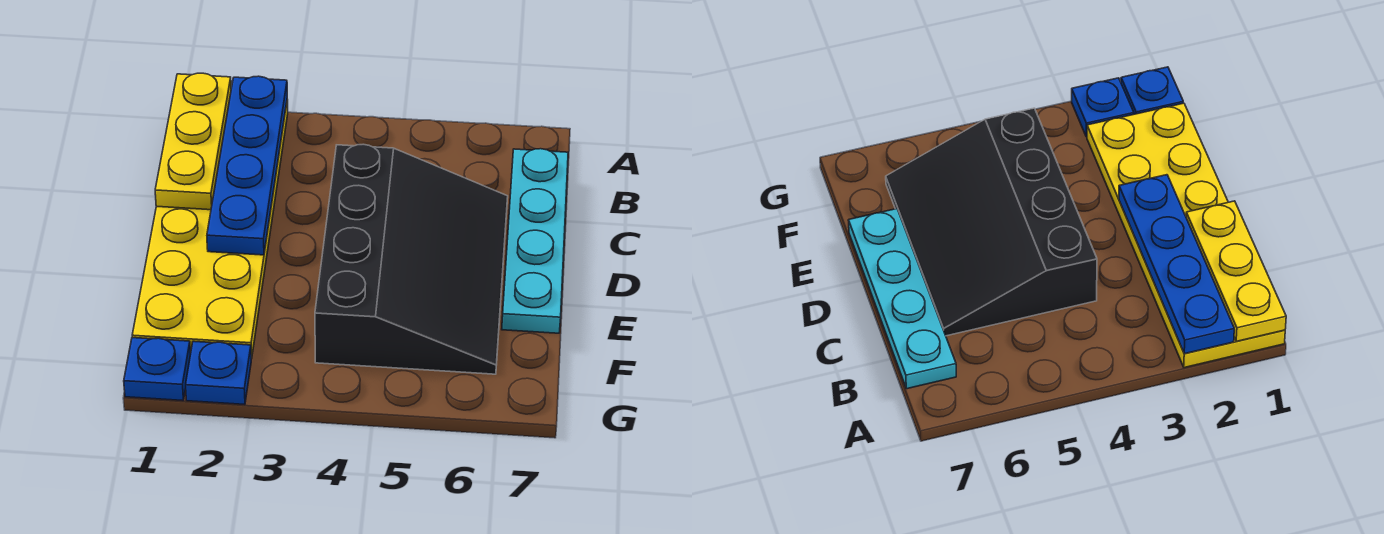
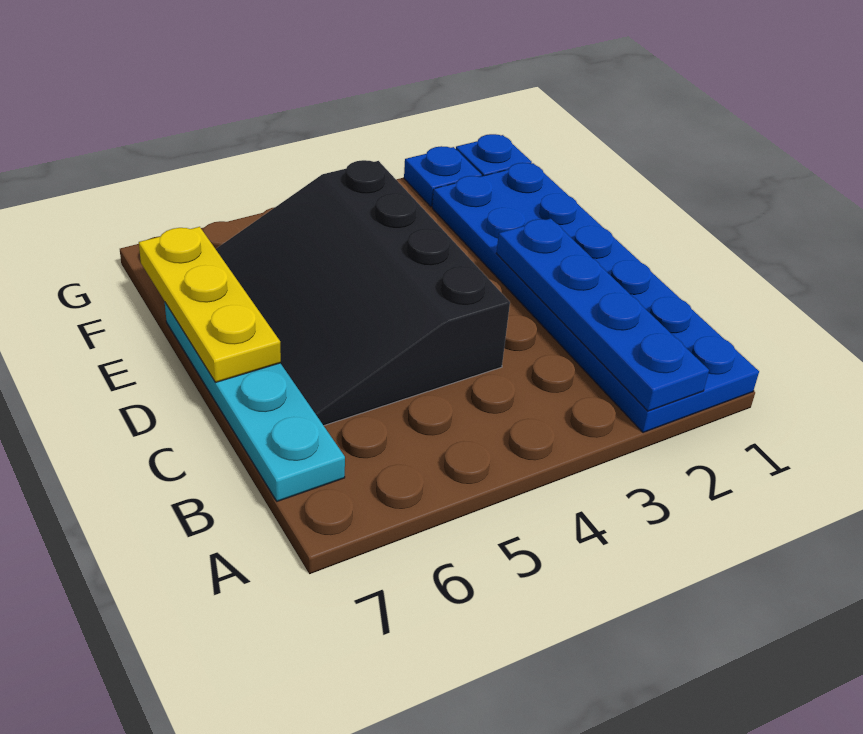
yellow plate A1:F2 level 1 -> blue plate A1:F2 level 1
yellow plate A1:C1 level 2 -> yellow plate D7:F7 level 2

